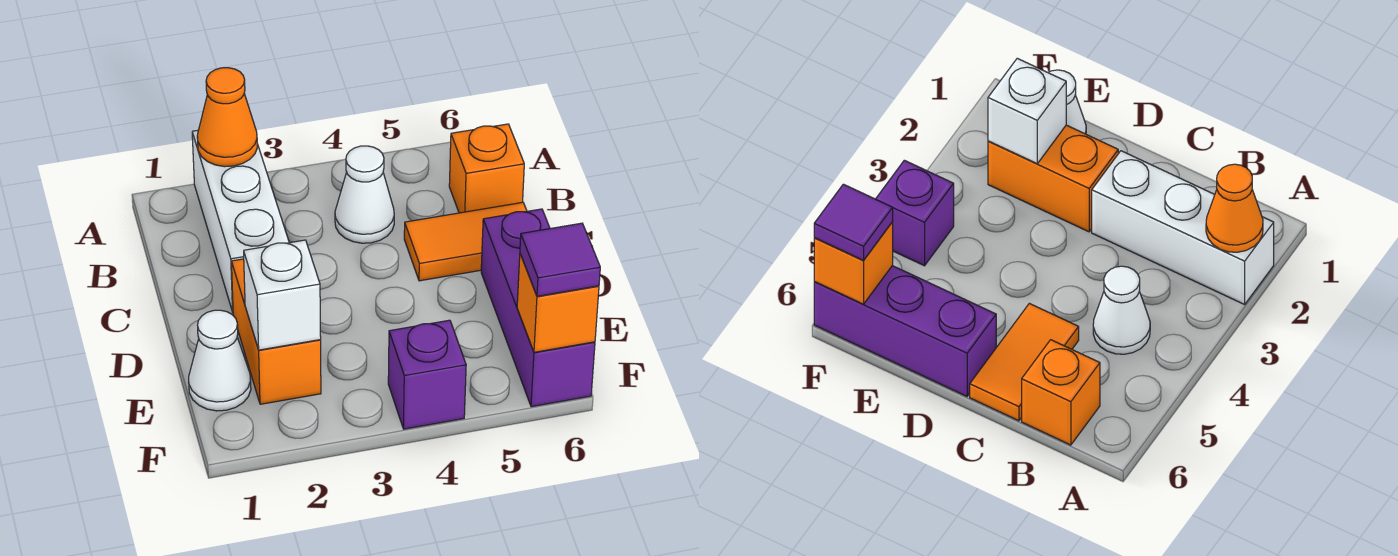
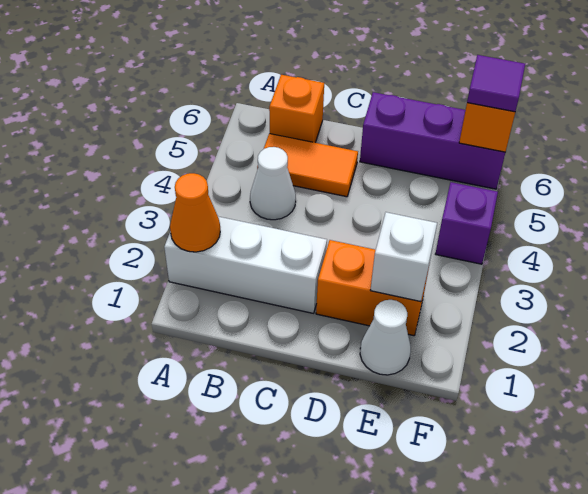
orange tile C5:C6 level 1 -> orange tile B5:C5 level 1

